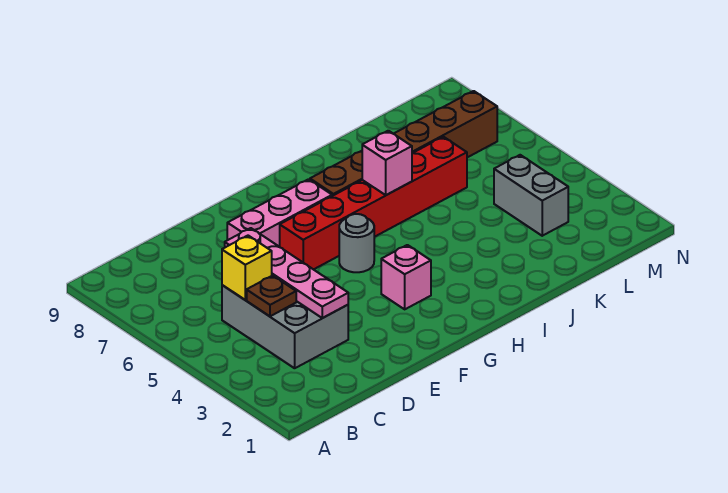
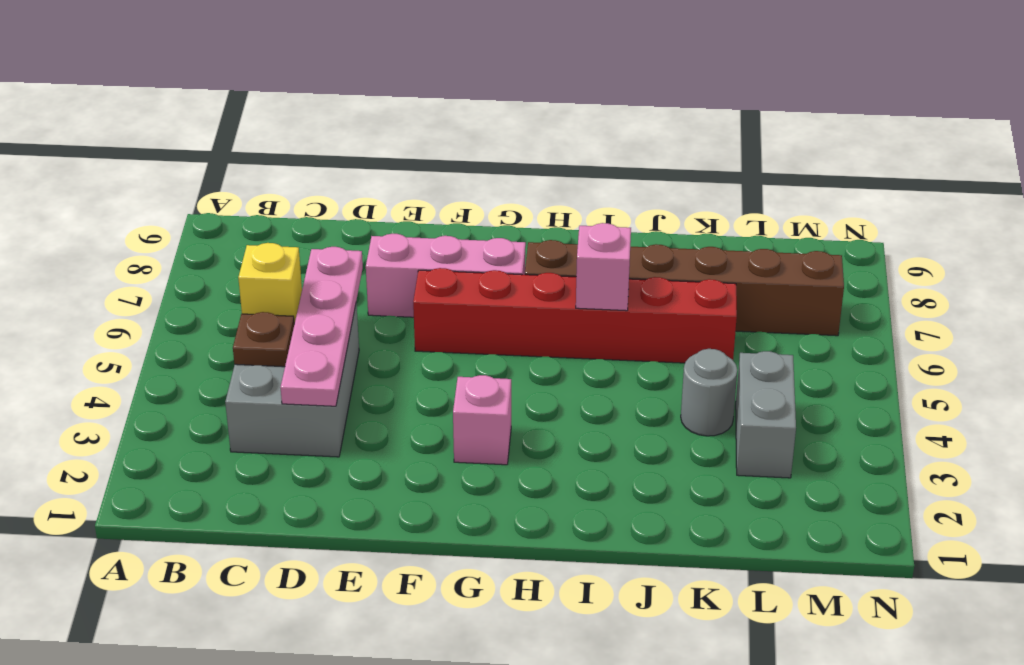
grey round brick G5 level 1 -> grey round brick K4 level 1

